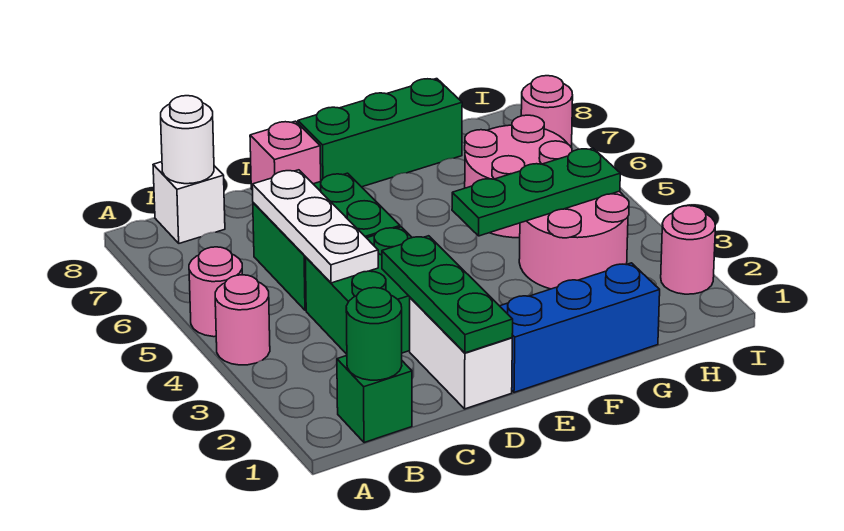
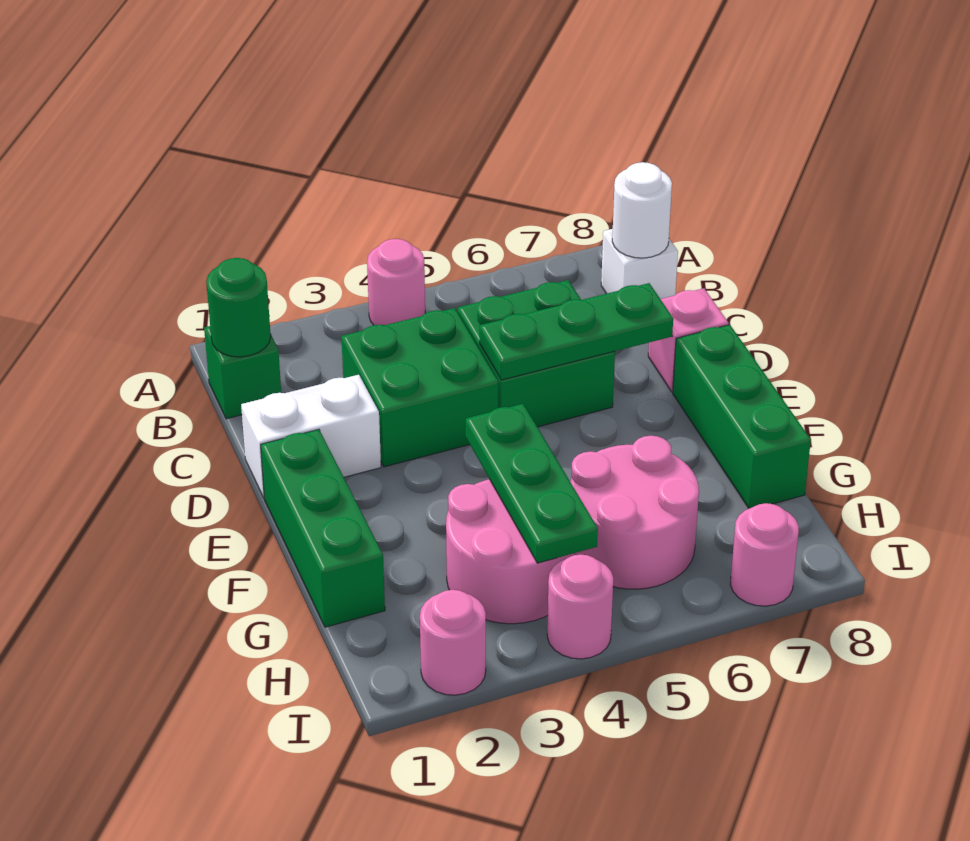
pink round brick A5 level 1 -> pink round brick I4 level 1
white plate C4:C6 level 2 -> none
green plate D1:D3 level 2 -> green plate D5:D7 level 2
blue brick E1:G1 level 1 -> green brick E1:G1 level 1

